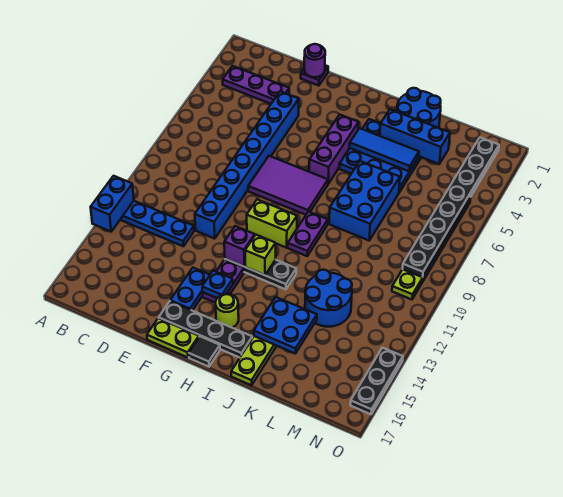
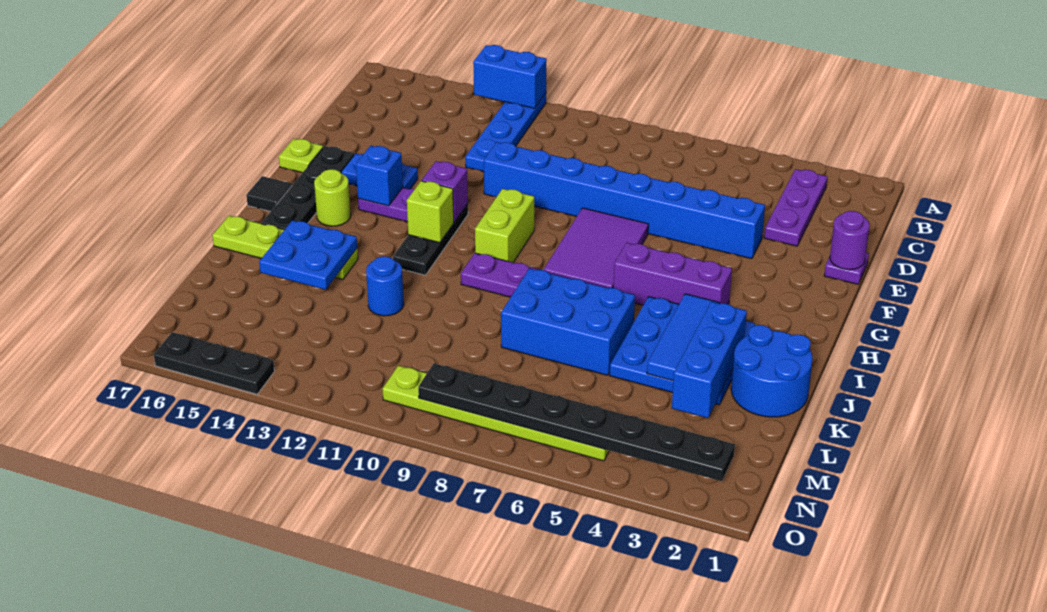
lime plate F17:G17 level 1 -> lime plate F17 level 1
blue plate G14 level 2 -> blue brick G14 level 2
blue round brick K12:L13 level 1 -> blue round brick K12 level 1

